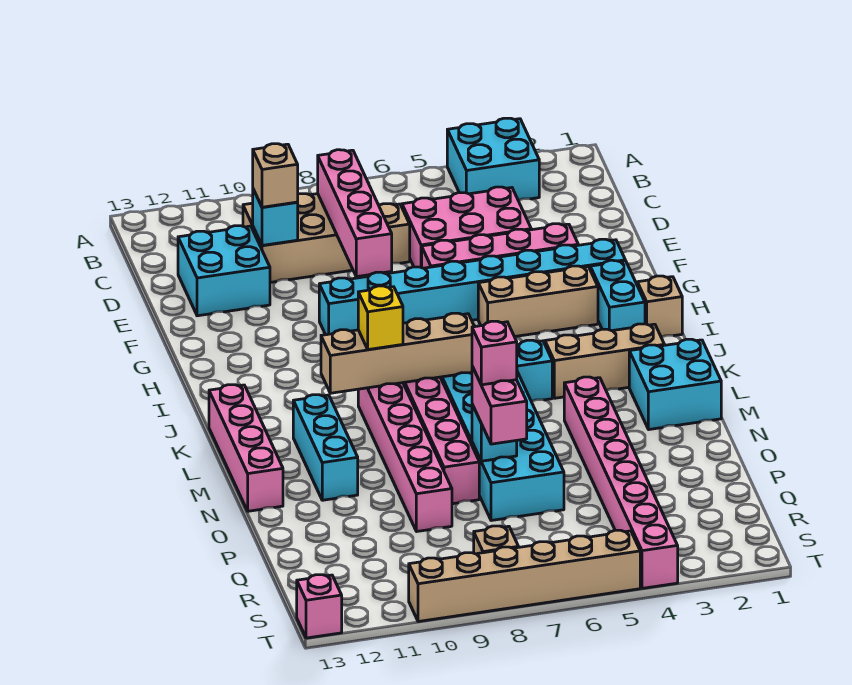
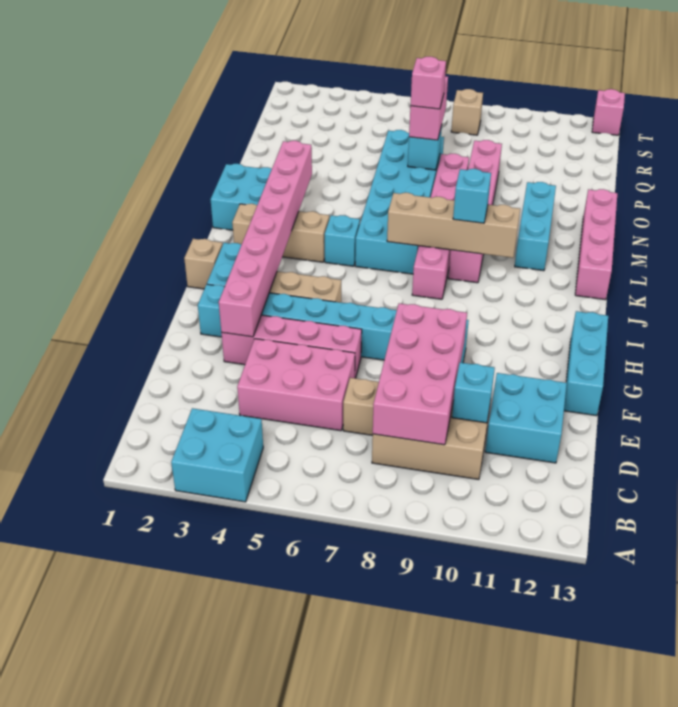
pink brick C8:F8 level 2 -> pink brick C8:F9 level 2
tan brick D10 level 3 -> none
none -> cyan brick F13:H13 level 1
yellow brick K9 level 3 -> cyan brick K9 level 3
pink brick M4:T4 level 1 -> pink brick F3:M3 level 2
tan brick T5:T10 level 1 -> none

